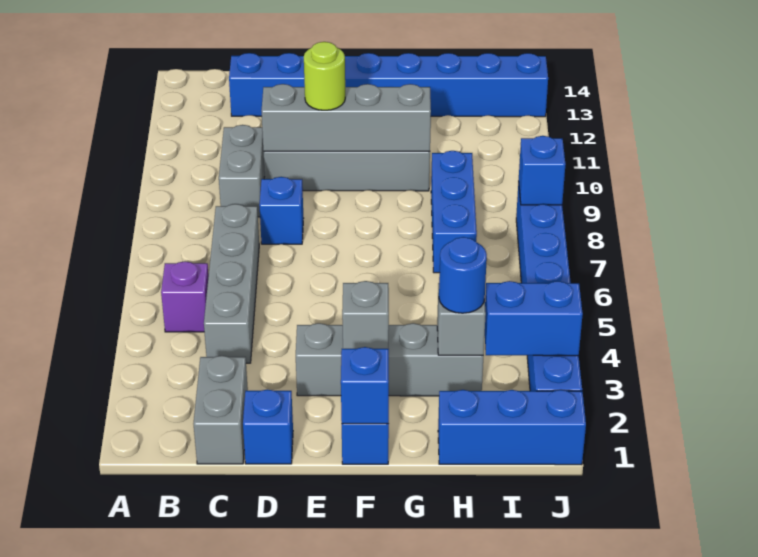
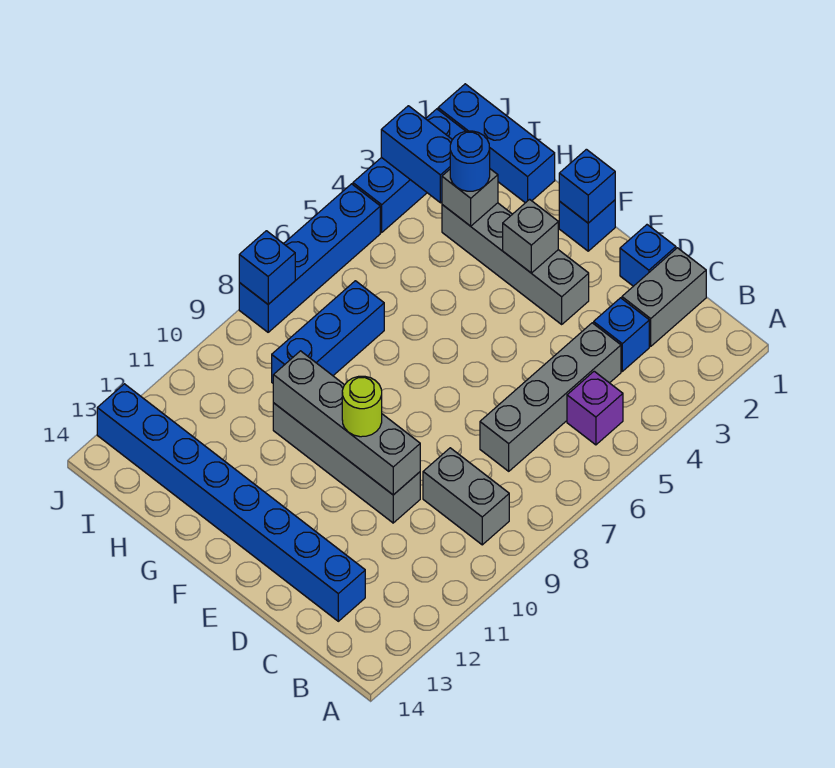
grey brick C9:C10 level 1 -> grey brick B9:C9 level 1
blue brick D8 level 1 -> blue brick C3 level 1

